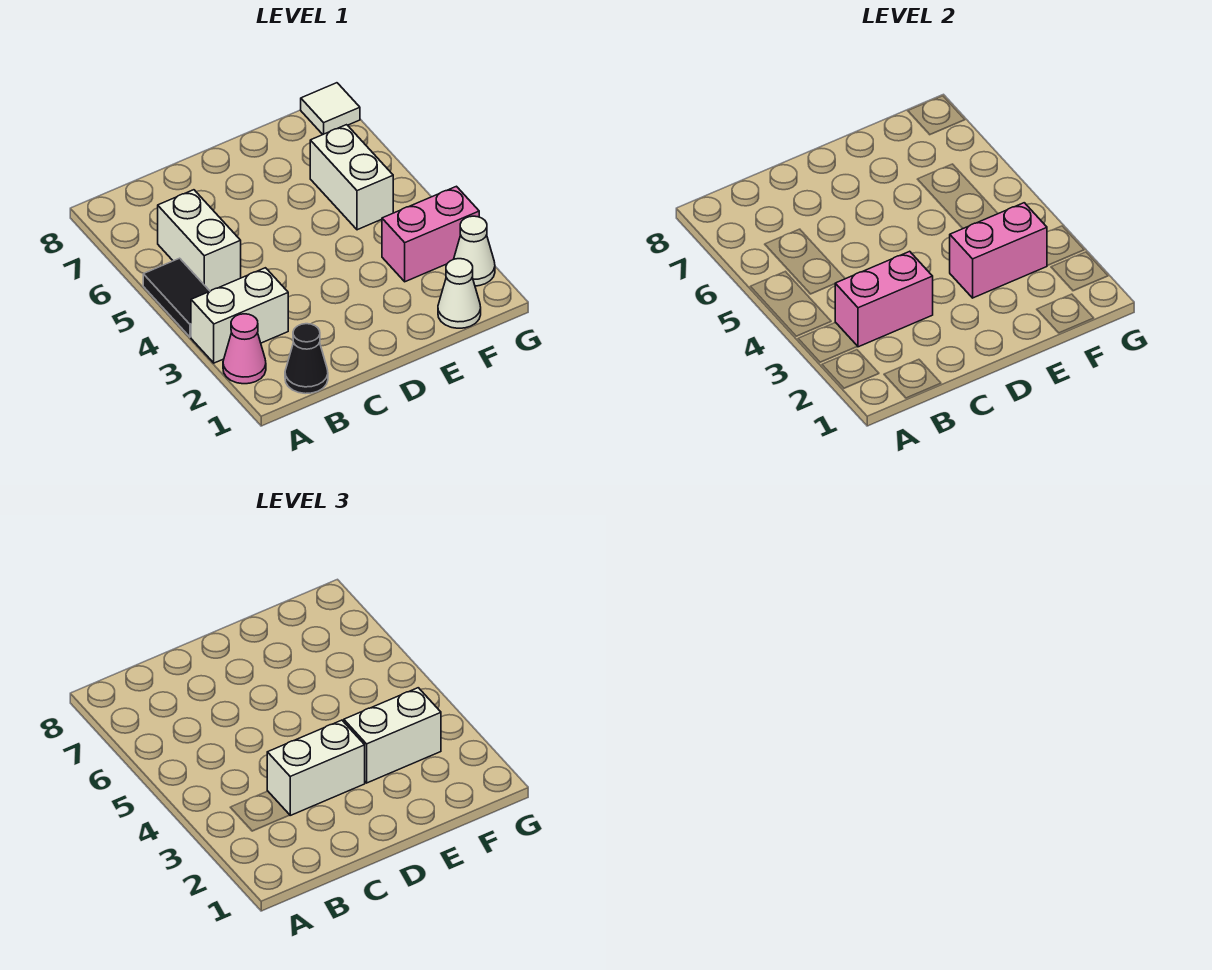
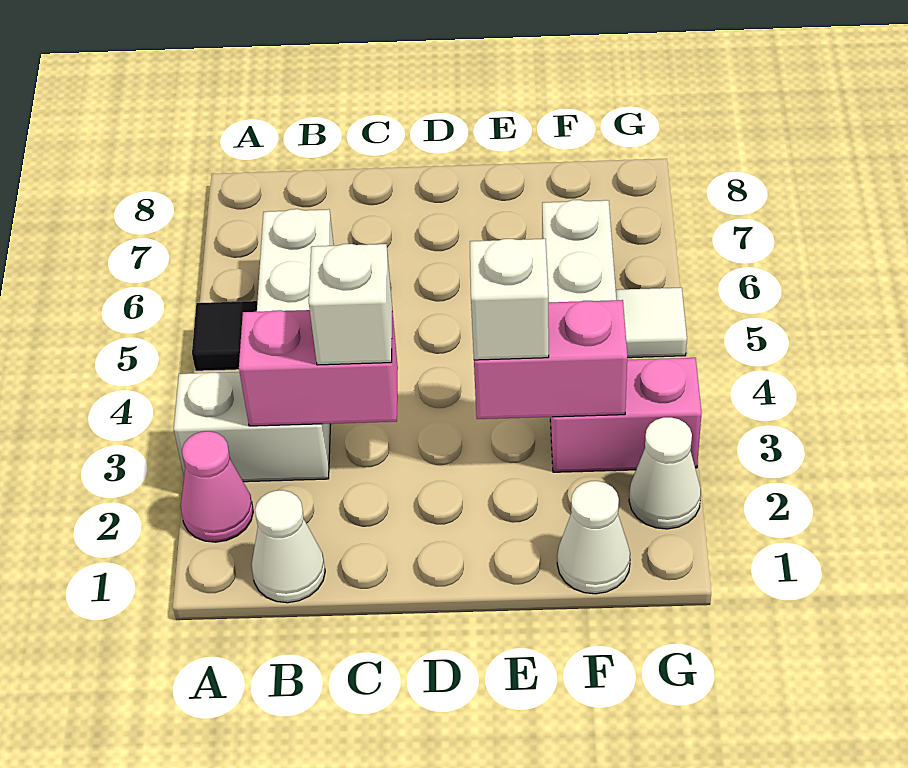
black tile A4:A5 level 1 -> black tile A5 level 1
black cone B1 level 1 -> white cone B1 level 1
white brick C3:D3 level 3 -> white brick C3 level 3
white brick E3:F3 level 3 -> white brick E3 level 3
white tile G8 level 1 -> white tile G5 level 1

